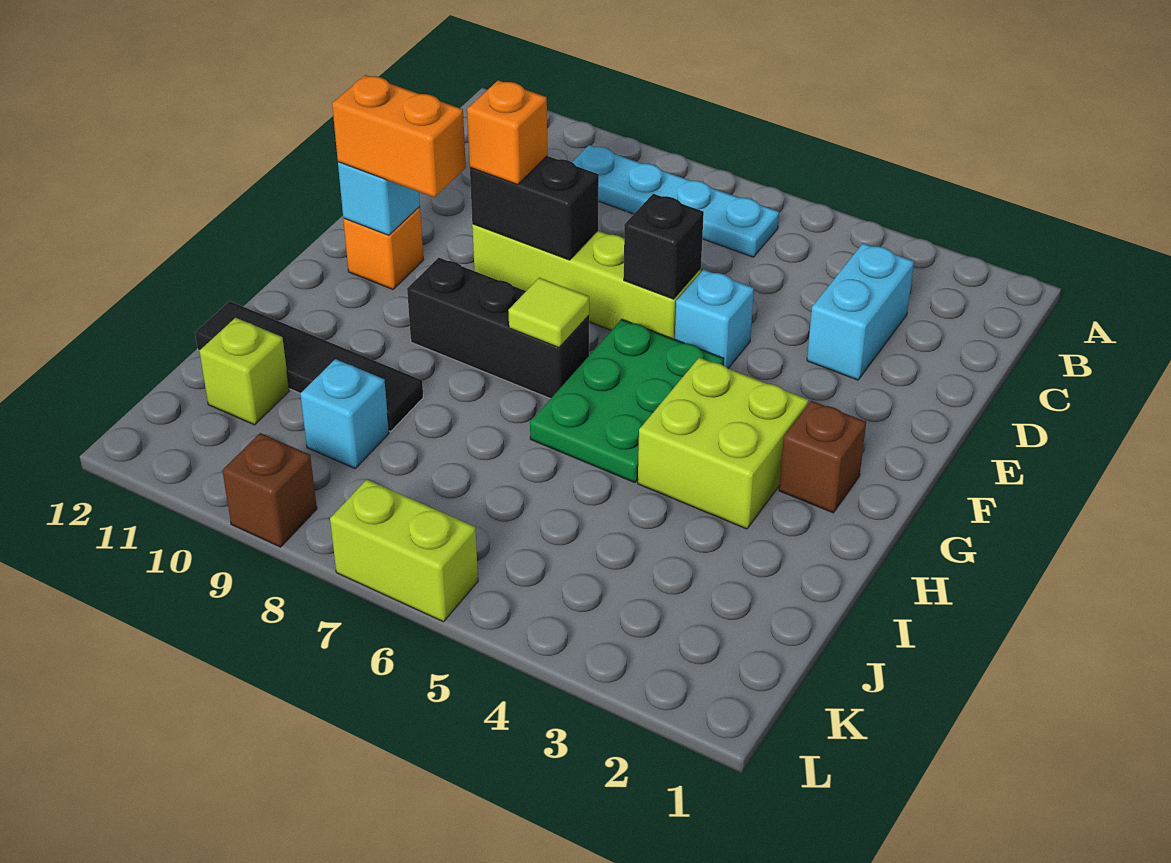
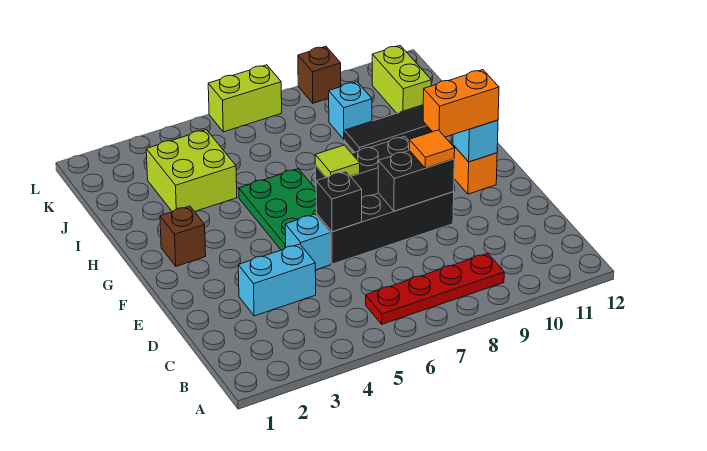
cyan plate B6:B9 level 1 -> red plate B6:B9 level 1
cyan brick C3:D3 level 1 -> cyan brick D3:D4 level 1
lime brick E6:E9 level 1 -> black brick E6:E9 level 1
orange brick E9 level 3 -> orange tile E9 level 3
lime brick G3:H4 level 1 -> lime brick I3:J4 level 1
lime brick J11 level 1 -> lime brick J11:K11 level 1

